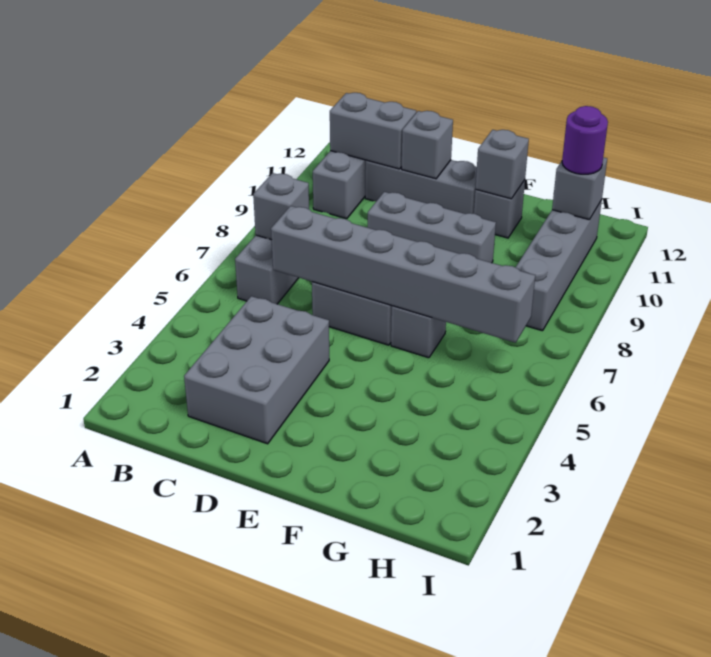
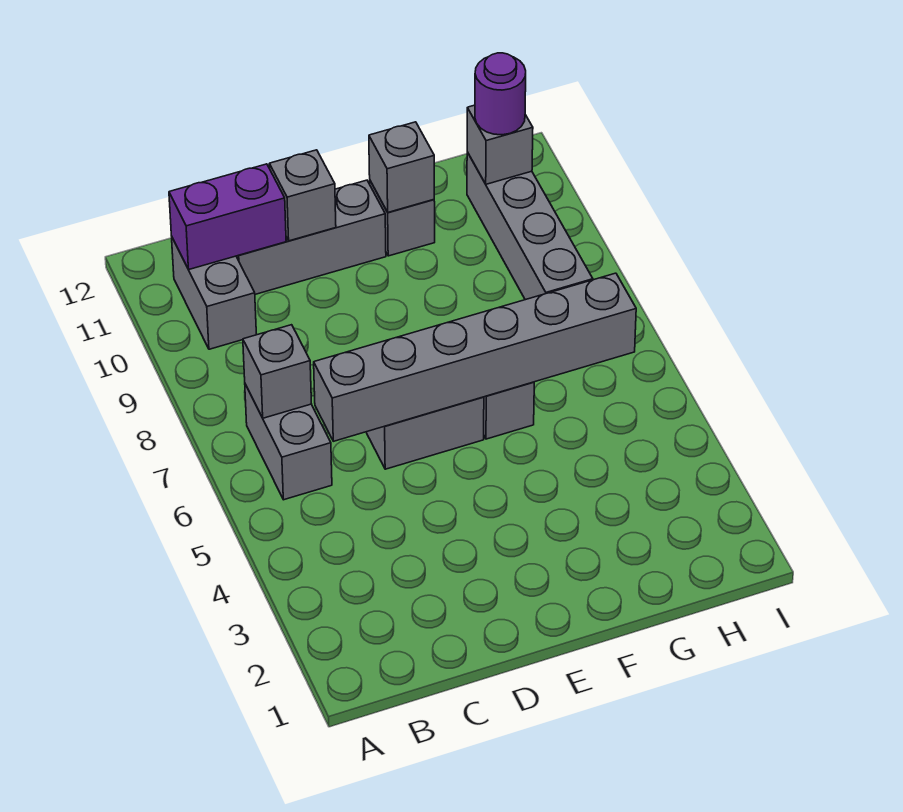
grey brick B11:C11 level 2 -> purple brick B11:C11 level 2
grey brick C2:D4 level 1 -> none
grey brick D9:F9 level 1 -> none

